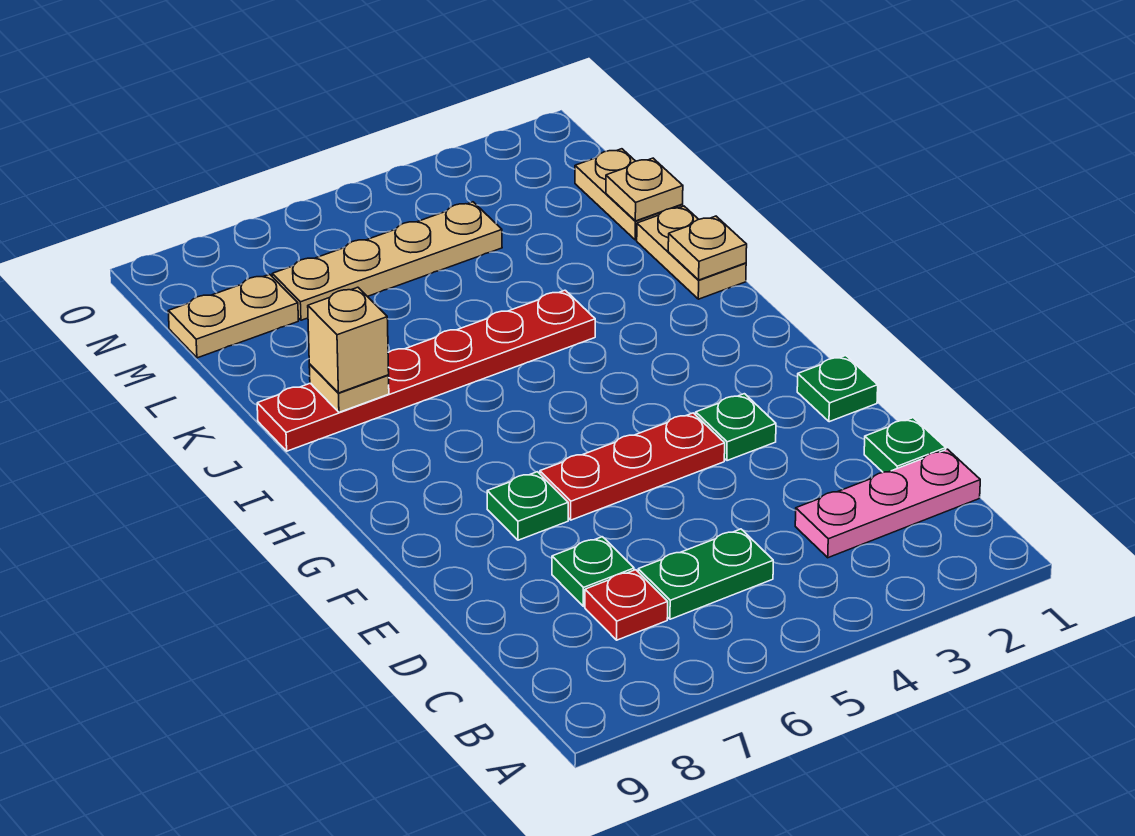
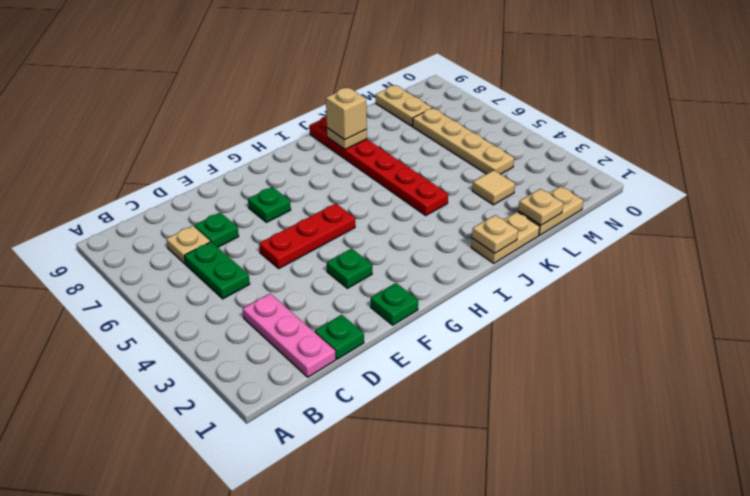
red plate C7 level 1 -> tan plate C7 level 1
red plate F4:F6 level 1 -> red plate E5:G5 level 1
none -> tan tile L3 level 1

